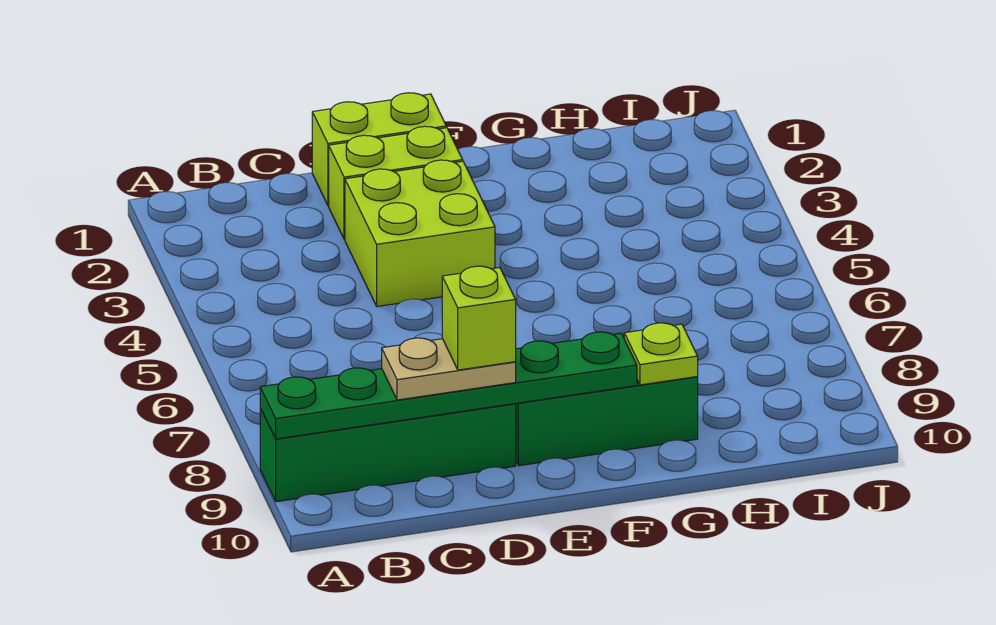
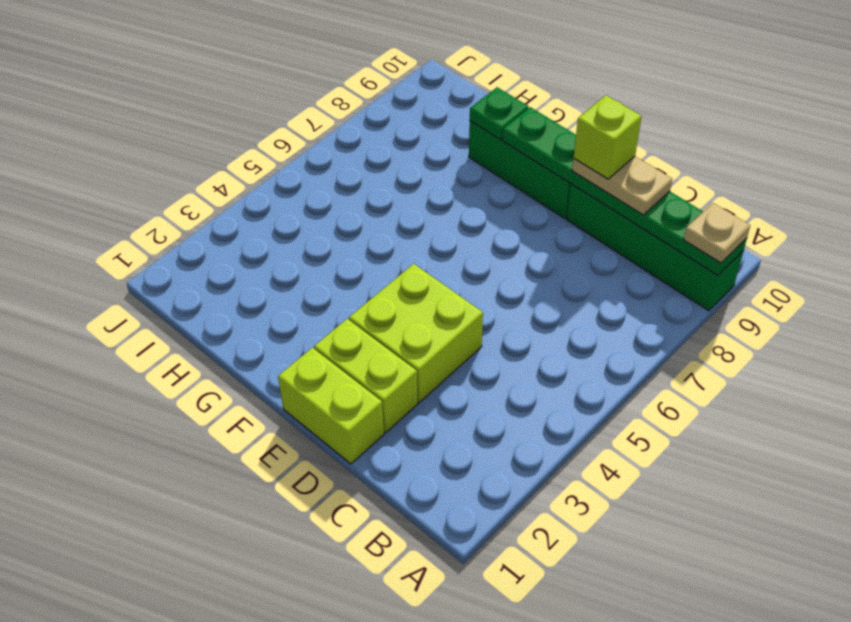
none -> tan plate A9 level 3
lime plate G9 level 2 -> green plate G9 level 2

